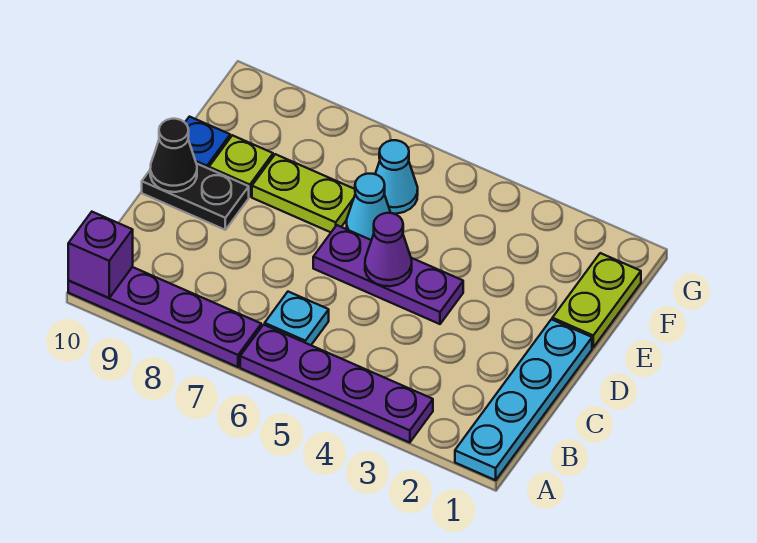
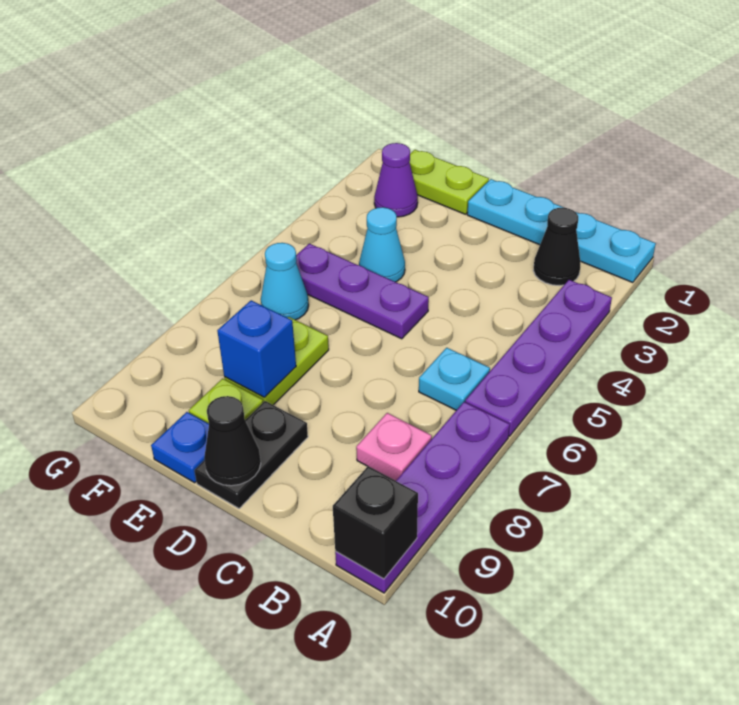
purple brick A10 level 2 -> black brick A10 level 2
none -> black cone B2 level 1
none -> pink plate B8 level 1
purple plate D4:D6 level 1 -> purple plate D5:F5 level 1
purple cone D5 level 2 -> purple cone F2 level 1
cyan cone E6 level 1 -> cyan cone E4 level 1
none -> blue brick E8 level 2

